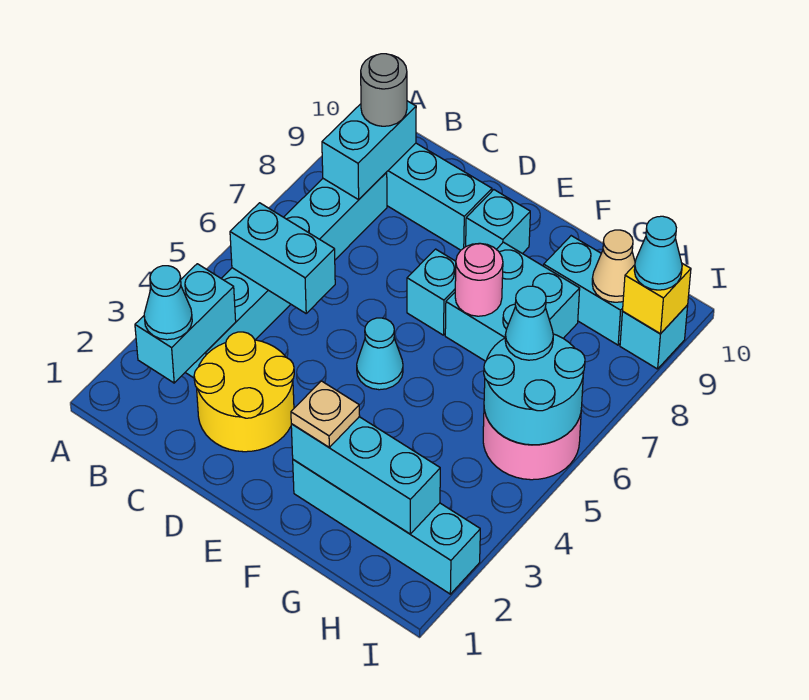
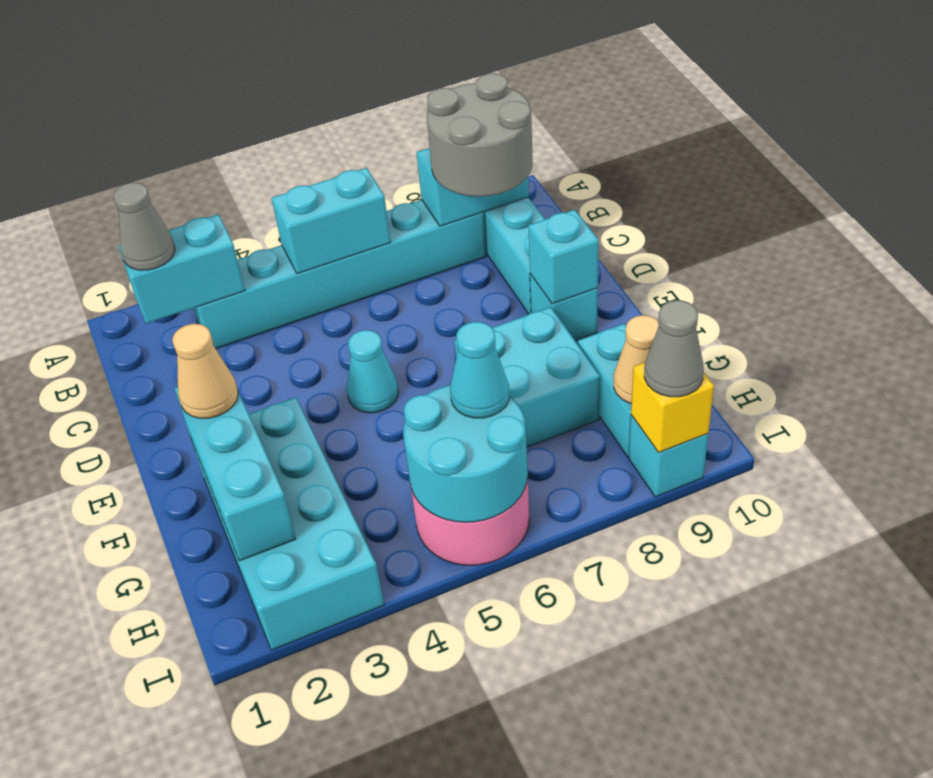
cyan cone B2 level 3 -> grey cone B2 level 3
cyan brick B5:C5 level 2 -> cyan brick B5:B6 level 2
grey round brick B9 level 3 -> grey round brick B8:C9 level 3
yellow round brick C2:D3 level 1 -> none
cyan brick E7 level 1 -> cyan brick E9 level 2
cyan brick F2:I2 level 1 -> cyan brick F2:I3 level 1
tan plate F2 level 3 -> tan cone F2 level 3
pink round brick F7 level 2 -> none
cyan cone I9 level 3 -> grey cone I9 level 3

